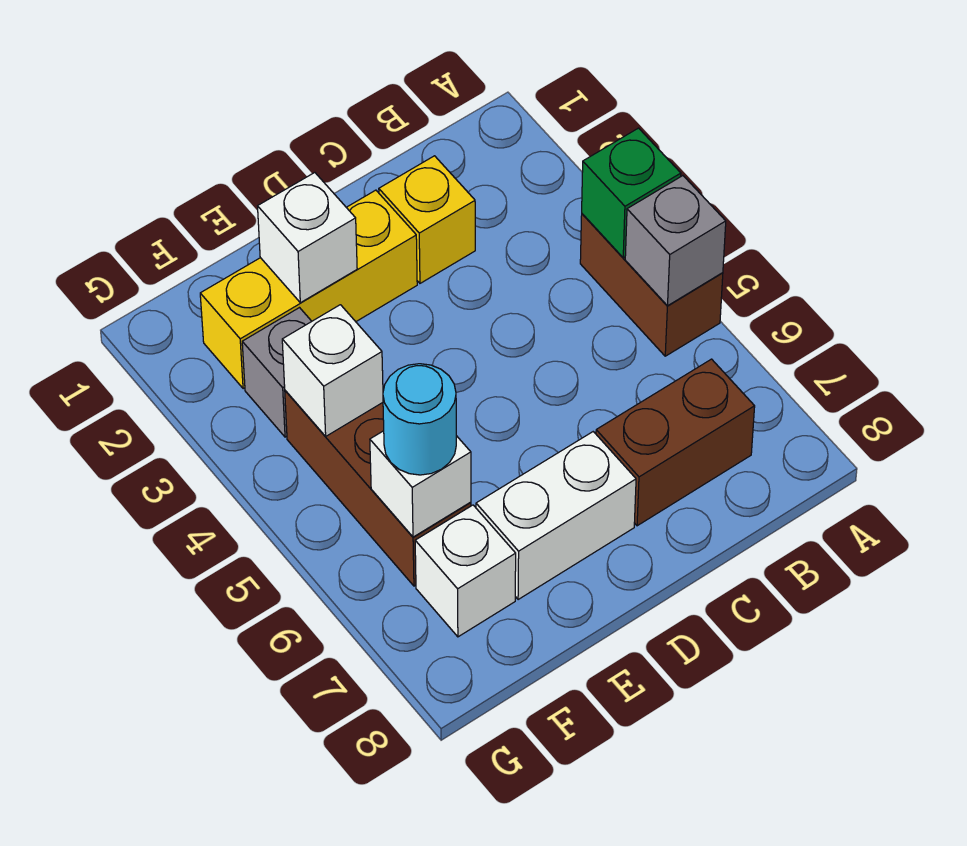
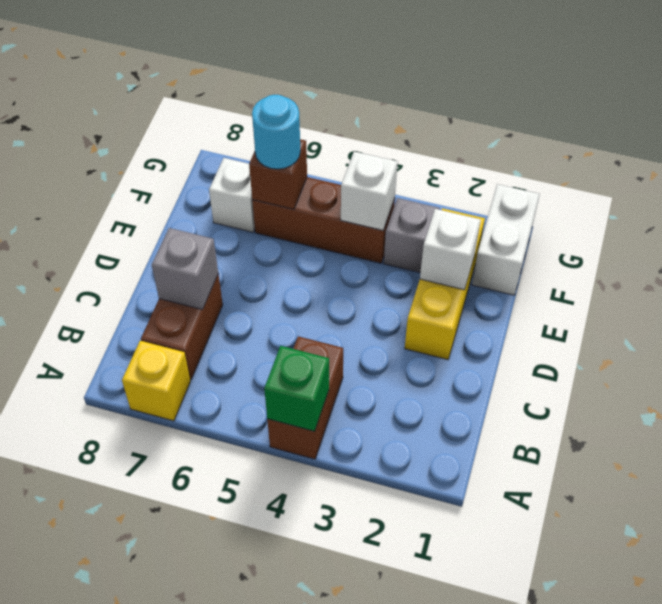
brown brick A4:A5 level 1 -> brown brick A4:B4 level 1
grey brick A5 level 2 -> grey brick C7 level 2
yellow brick C2 level 1 -> yellow brick A7 level 1
white brick D7:E7 level 1 -> white brick F1:G1 level 1
white brick F6 level 2 -> brown brick F6 level 2

